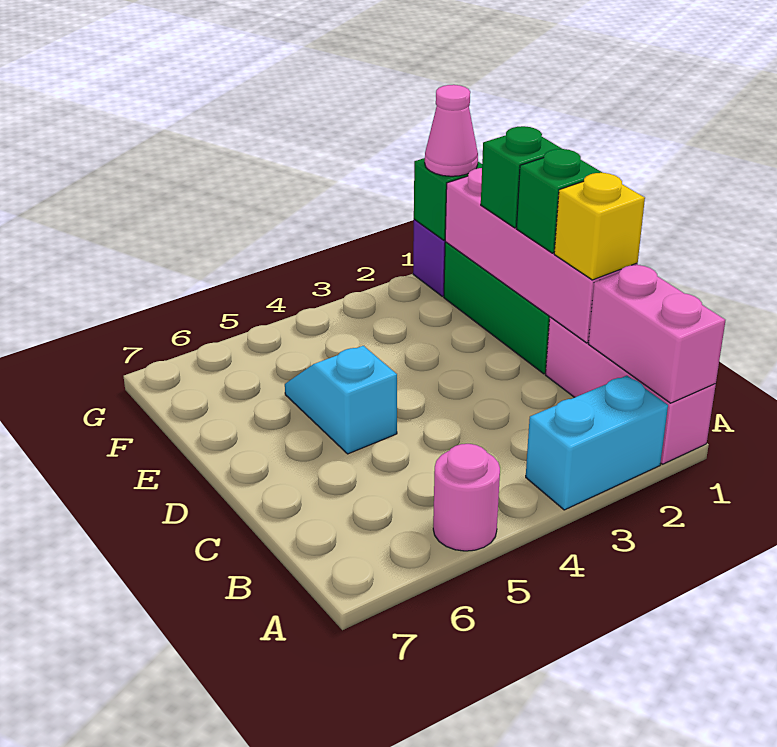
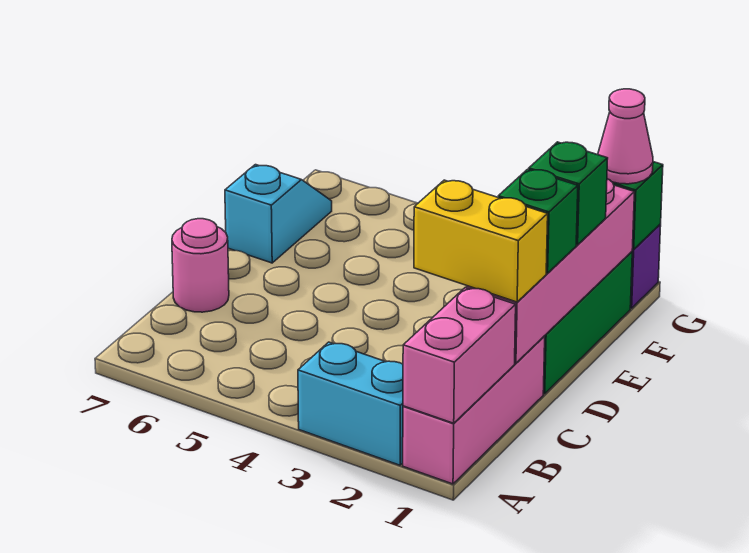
pink round brick A5 level 1 -> pink round brick C7 level 1
yellow brick C1 level 3 -> yellow brick C1:C2 level 3
cyan slope D5:E5 level 1 top D -> cyan slope E7:F7 level 1 top E

